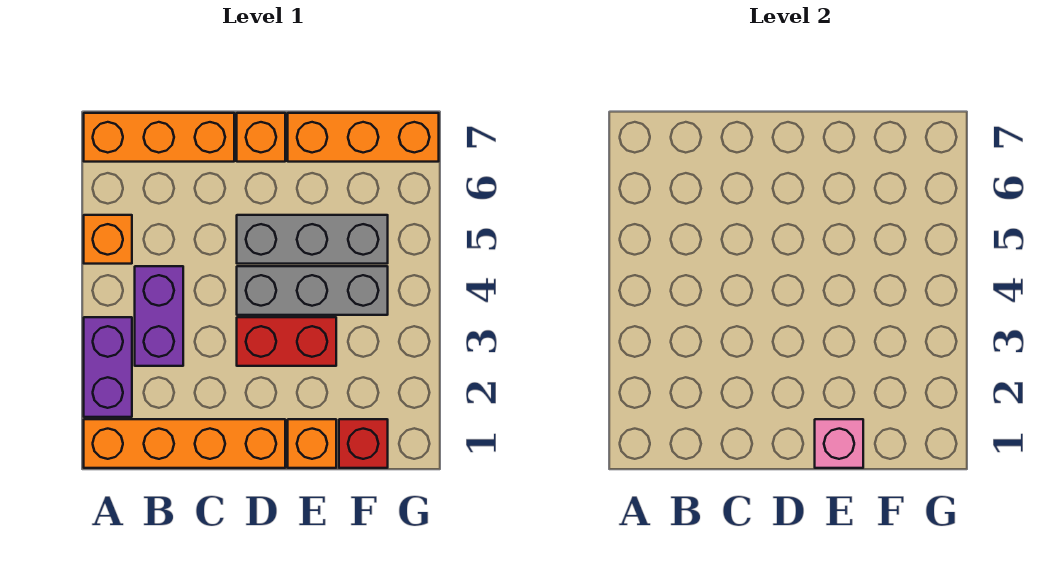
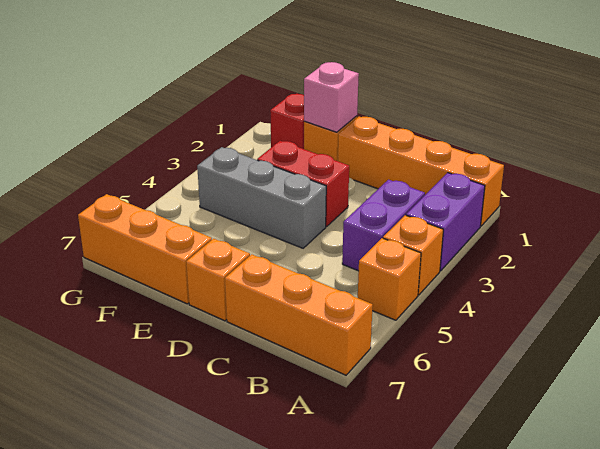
none -> orange brick A4 level 1
grey brick D5:F5 level 1 -> none

